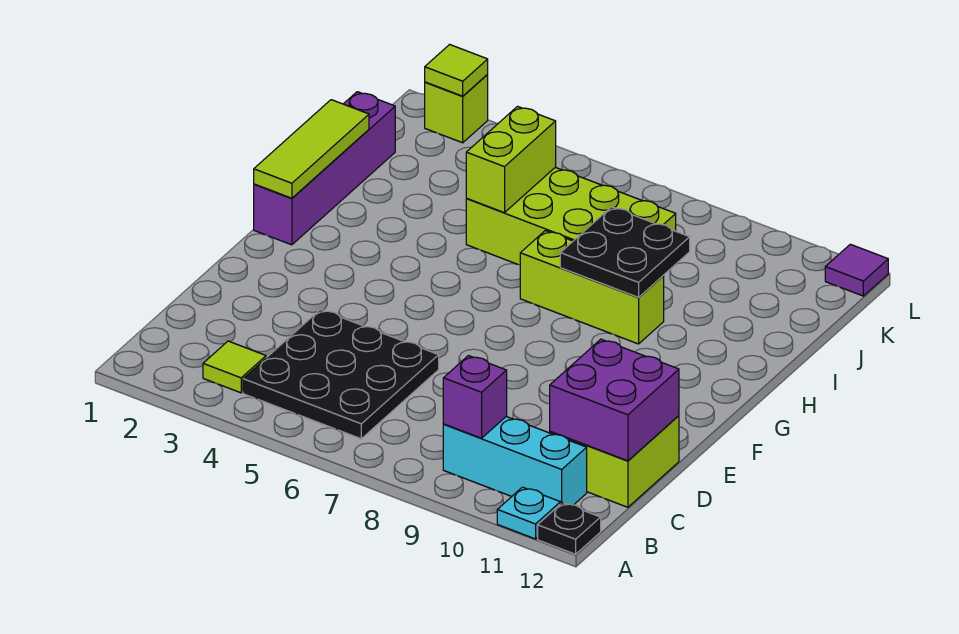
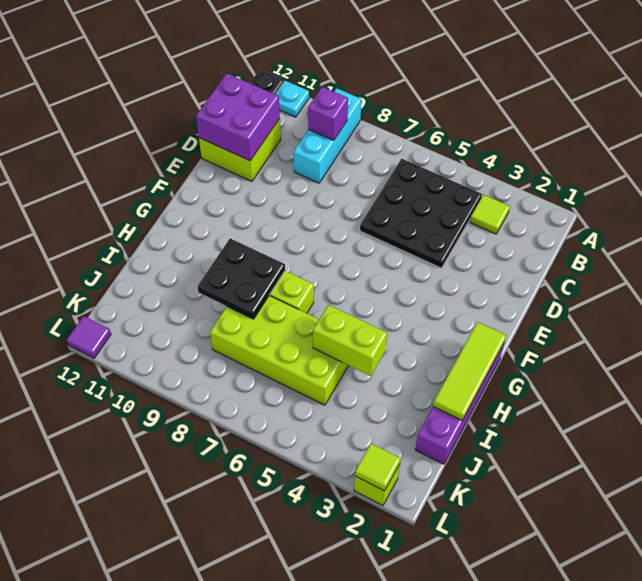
cyan brick B9:B11 level 1 -> cyan brick A9:C9 level 1
lime brick I5:J5 level 2 -> lime brick I4:I5 level 2

